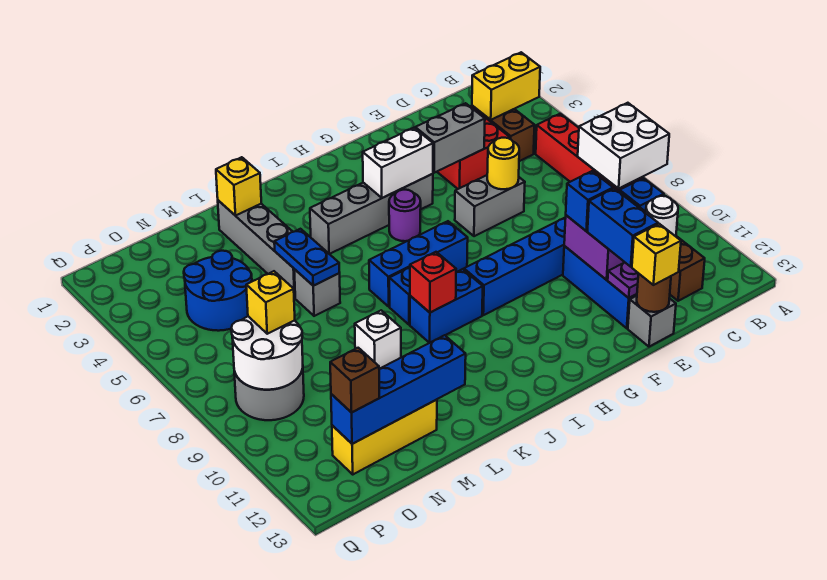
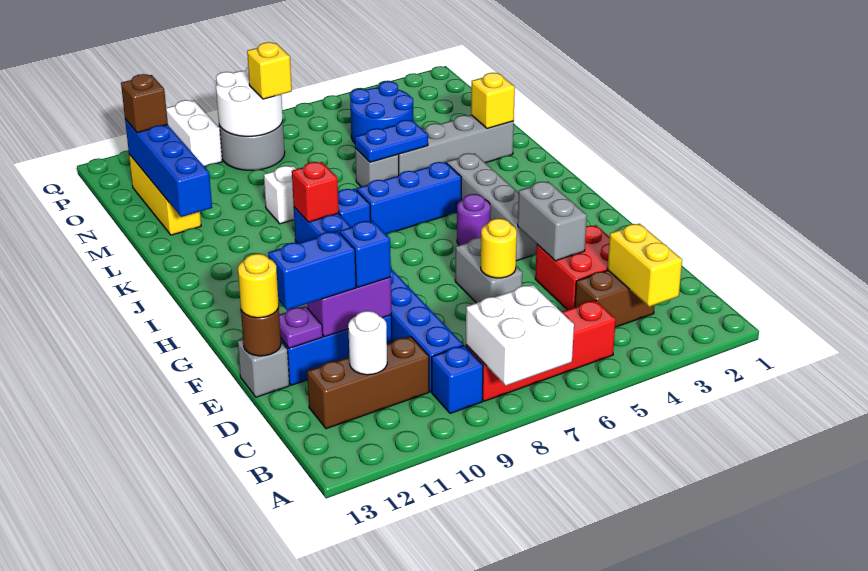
yellow brick E13 level 3 -> yellow round brick E13 level 3
white brick G4:H4 level 2 -> white brick P10:Q10 level 1
blue brick H7:J7 level 1 -> blue brick J5:J7 level 1

